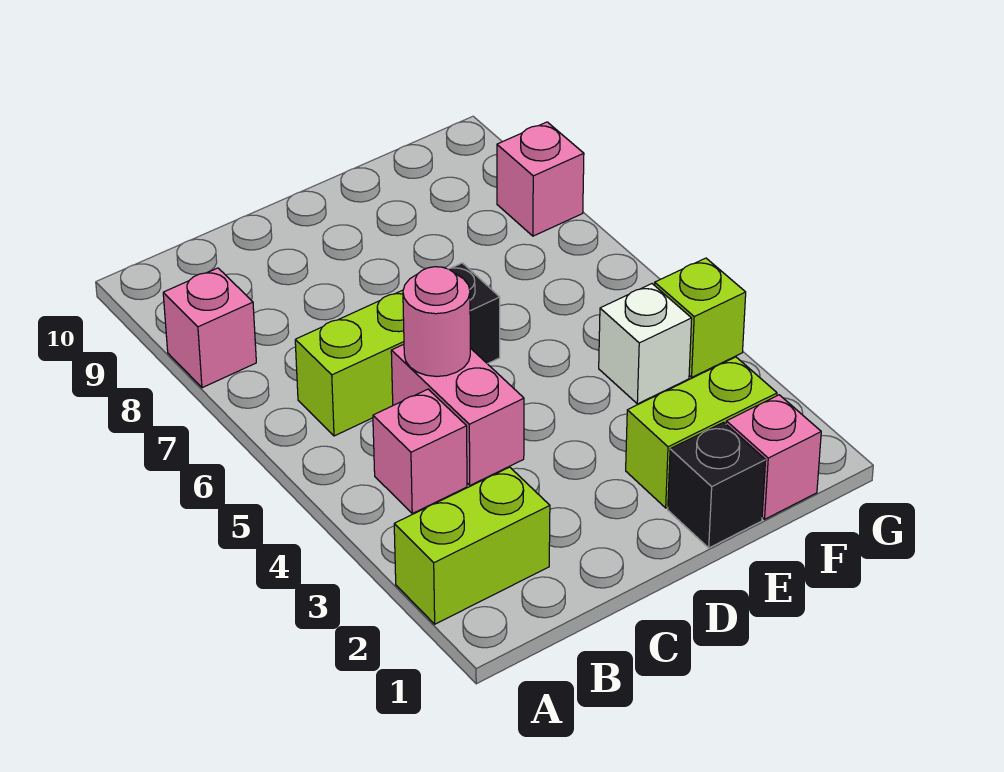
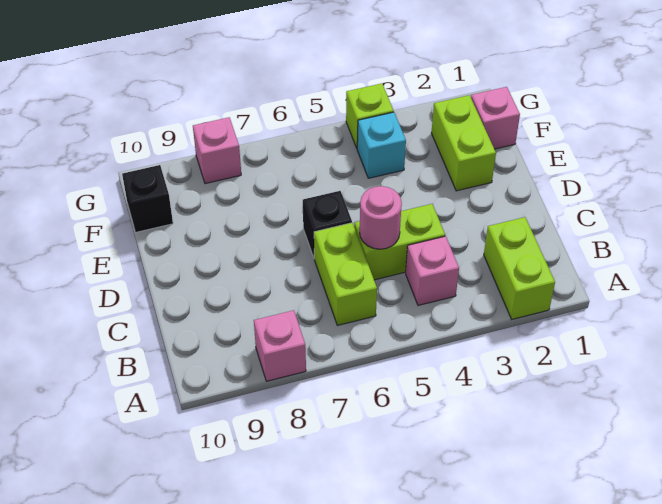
pink brick C4:C5 level 1 -> lime brick C4:C5 level 1
black brick E1 level 1 -> black brick F10 level 1
white brick F4 level 1 -> cyan brick F4 level 1

